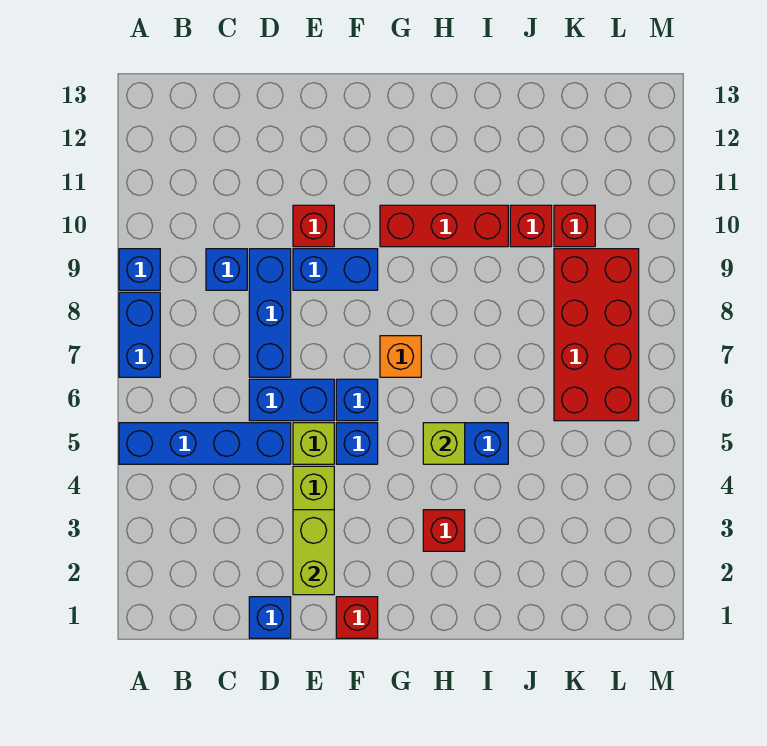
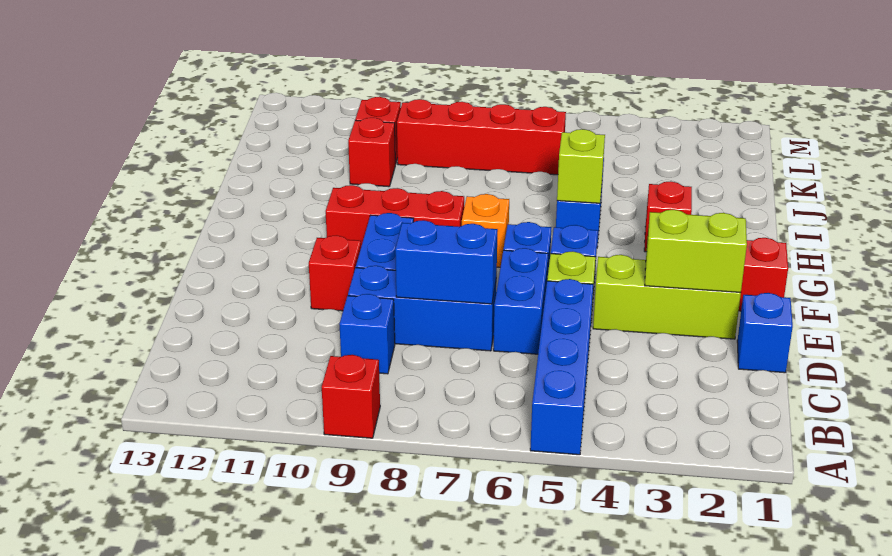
blue brick A7:A8 level 1 -> blue brick D7:D8 level 2
blue brick A9 level 1 -> red brick A9 level 1
red brick G10:I10 level 1 -> red brick G8:G10 level 1
red brick K6:L9 level 1 -> red brick K6:K9 level 1

